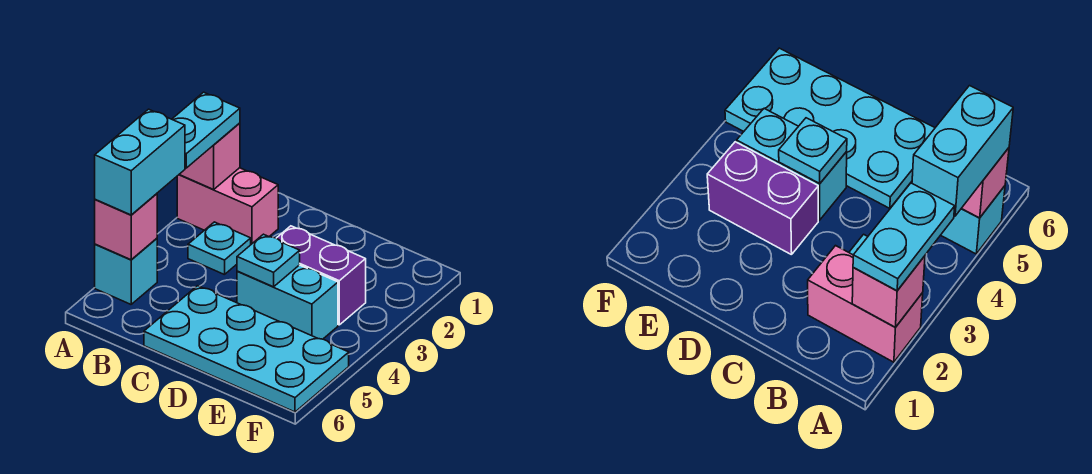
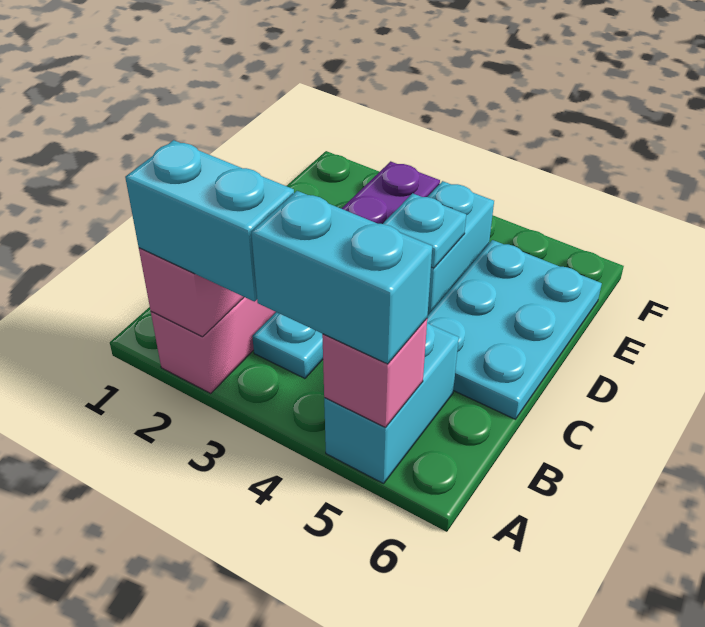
cyan plate A2:A3 level 3 -> cyan brick A2:A3 level 3
cyan brick A5 level 1 -> cyan brick A5:B5 level 1
cyan plate C5:F6 level 1 -> cyan plate C5:E6 level 1

